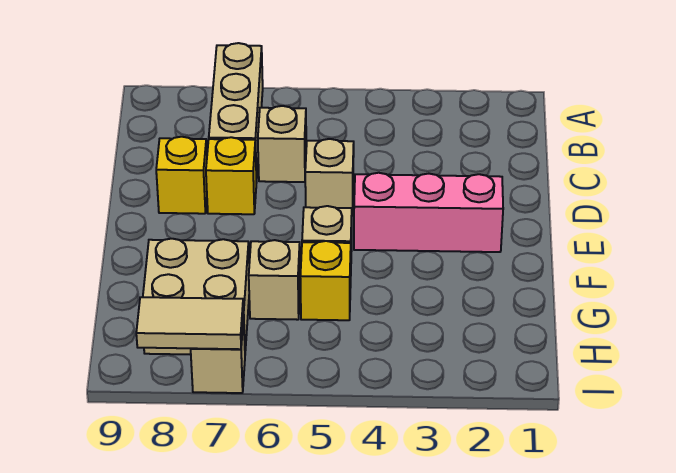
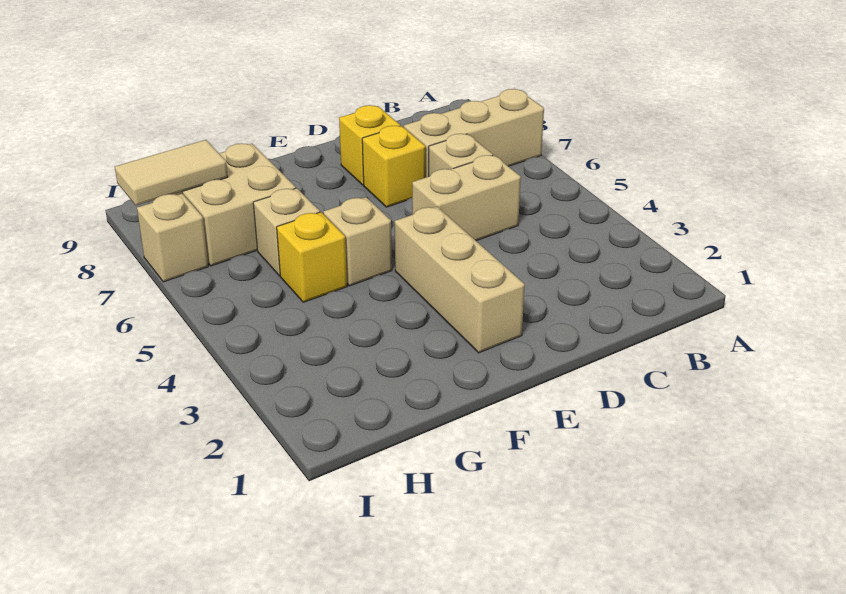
tan brick D5 level 1 -> tan brick C5:D5 level 1
pink brick E2:E4 level 1 -> tan brick E2:E4 level 1
tan tile I7:I8 level 2 -> tan tile H8:I8 level 2

